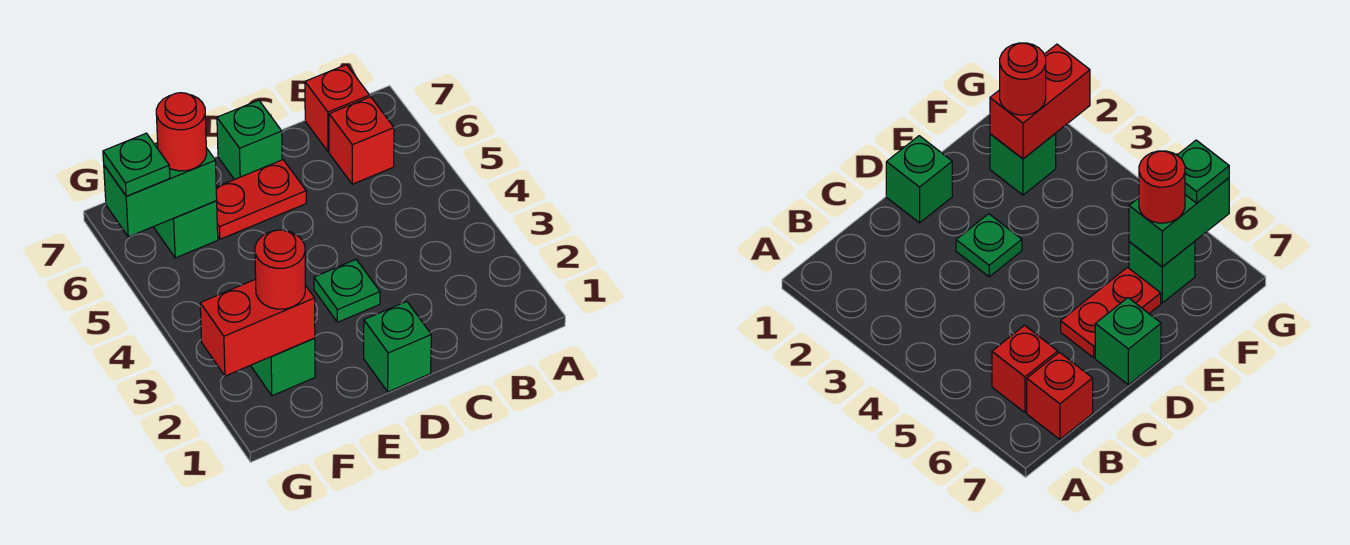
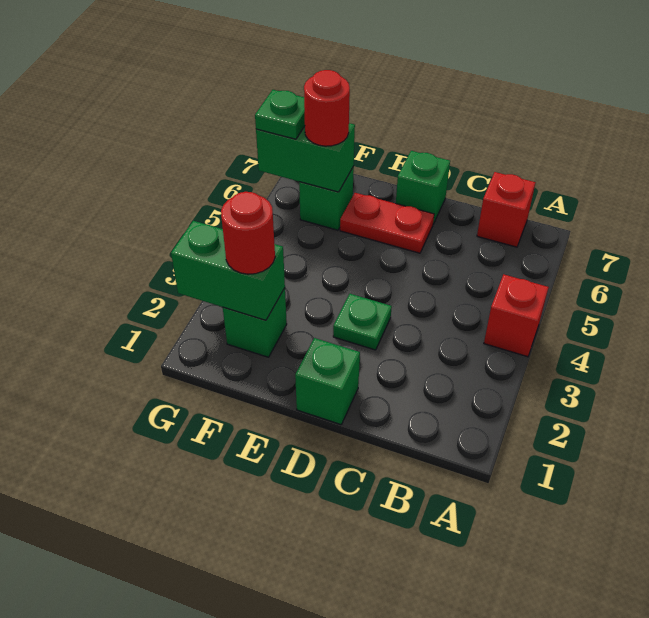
red brick B6 level 1 -> red brick A4 level 1
red brick F2:G2 level 2 -> green brick F2:G2 level 2

